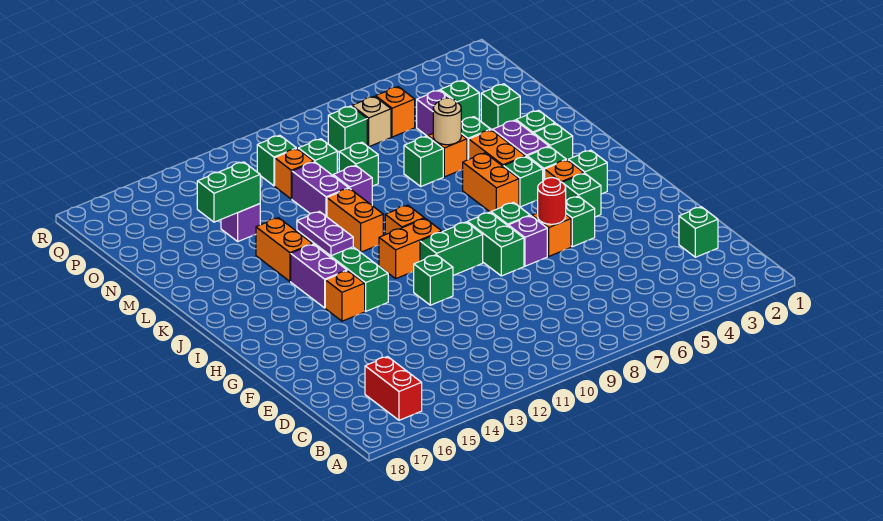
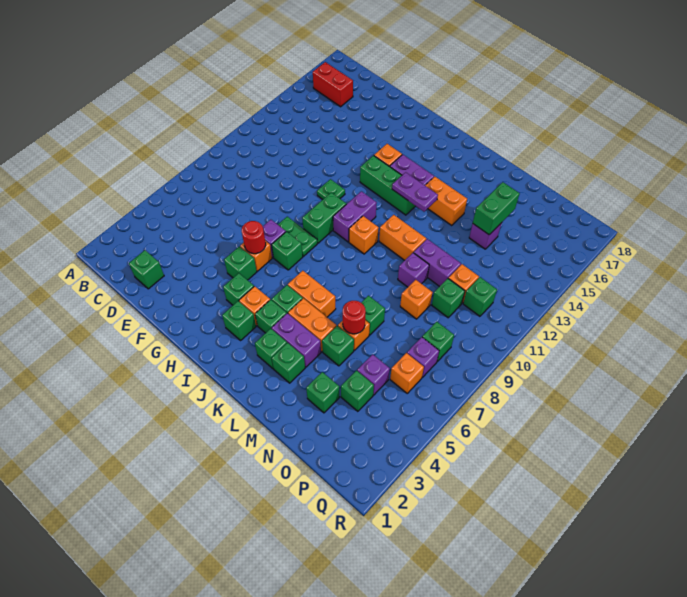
green brick G8:H8 level 1 -> green plate G8:H8 level 1
green brick G11 level 1 -> green plate G11 level 1
orange brick I10:I11 level 1 -> purple brick I10:I11 level 1
tan round brick M6 level 2 -> red round brick M6 level 2
green brick N9 level 1 -> orange brick N9 level 1
tan brick P7 level 1 -> purple brick P7 level 1

